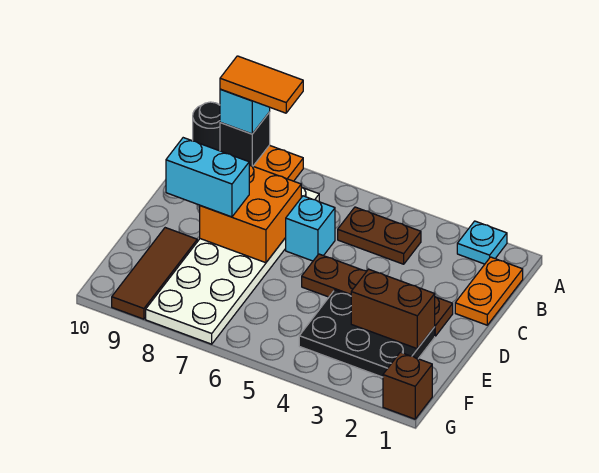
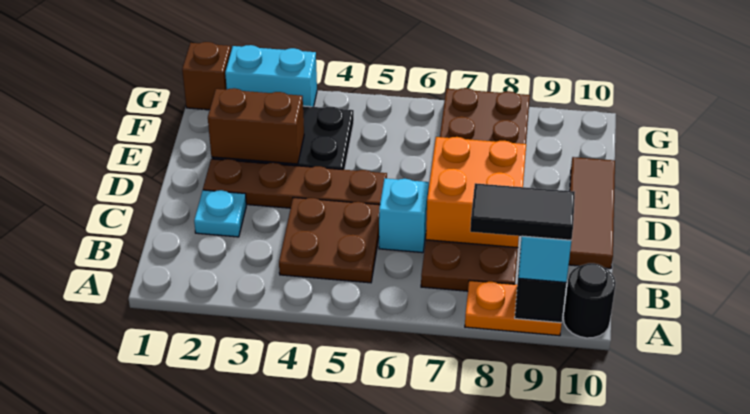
cyan plate A2 level 1 -> cyan plate C2 level 1
orange tile A8:A9 level 4 -> black tile A8:A9 level 4
orange plate B1:C1 level 1 -> none
brown plate B4:B5 level 1 -> brown plate B4:C5 level 1
white plate B7:G8 level 1 -> brown plate B7:G8 level 1
cyan brick D8:D9 level 3 -> cyan brick G2:G3 level 1
brown tile E9:G9 level 1 -> brown tile C10:E10 level 1

